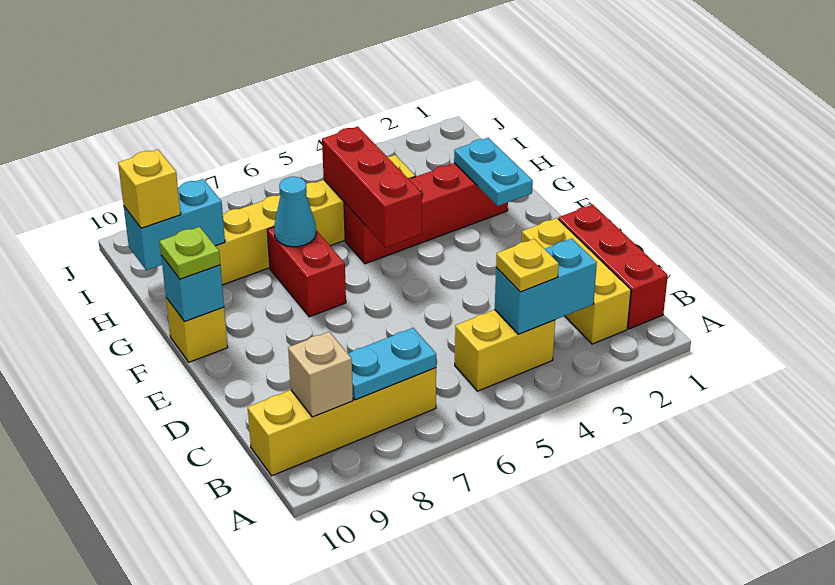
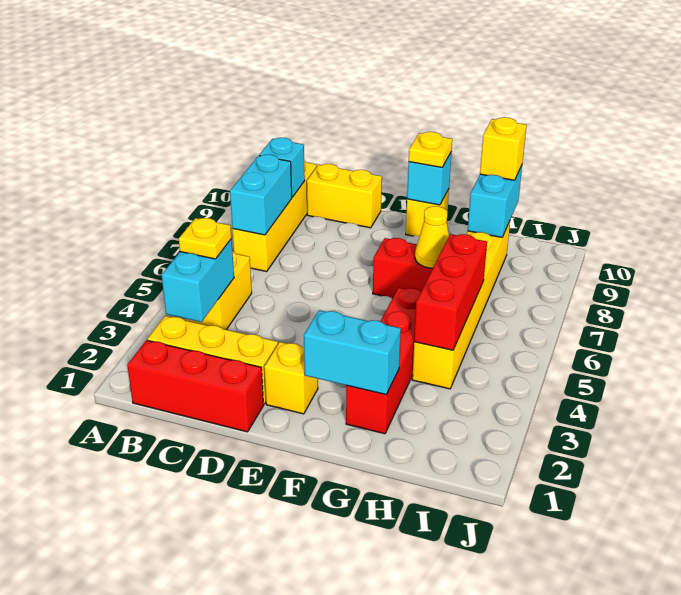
cyan plate B7:B8 level 2 -> cyan brick B7:B8 level 2
tan brick B9 level 2 -> cyan brick B9 level 2
none -> yellow brick C10:D10 level 1
none -> yellow brick E2 level 1
cyan plate F2:G2 level 2 -> cyan brick F2:G2 level 2
red brick F5:H5 level 2 -> red brick H4:H6 level 2
lime plate F10 level 3 -> yellow plate F10 level 3
cyan cone G7 level 2 -> yellow cone G7 level 2

